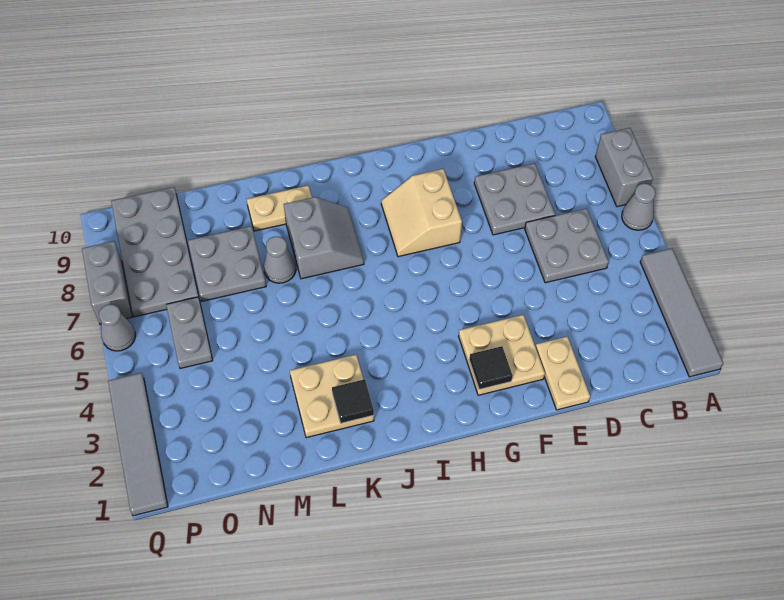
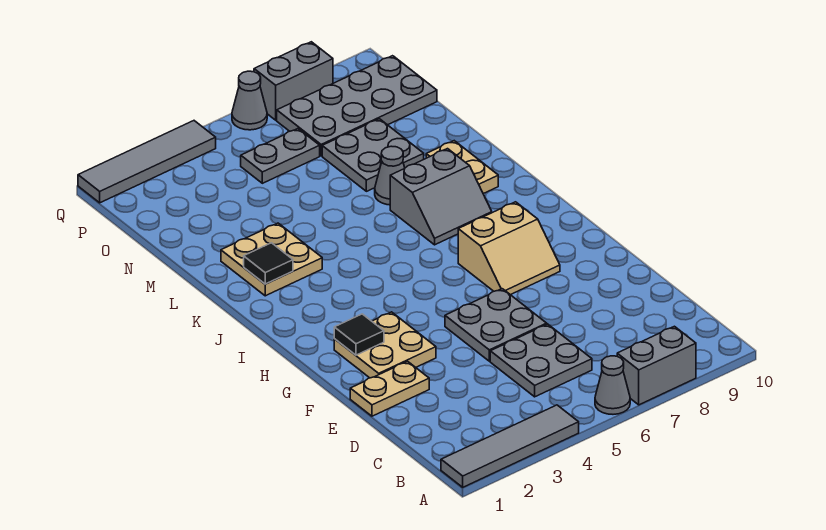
grey plate D7:E8 level 1 -> grey plate E5:F6 level 1
tan slope G7:H8 level 1 top G -> tan slope G7:H8 level 1 top H

